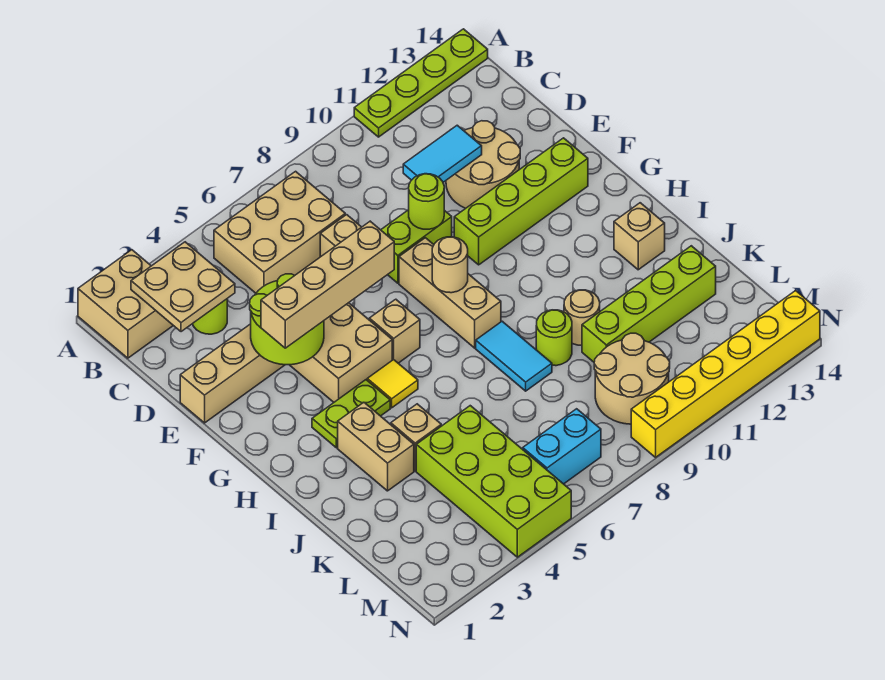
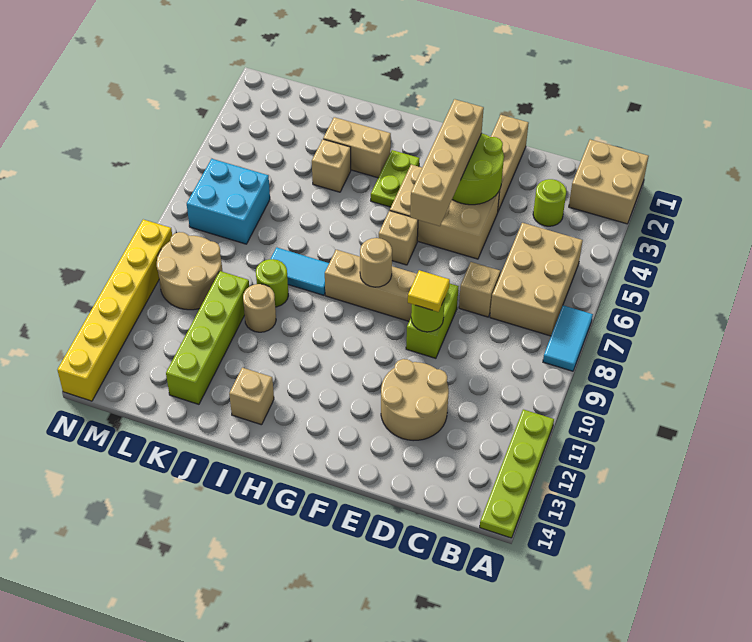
tan plate B2:C3 level 2 -> none
cyan tile D10:D11 level 2 -> cyan tile A7:A8 level 1
lime brick F10:F13 level 1 -> none
yellow tile H5 level 1 -> yellow tile E9 level 3
lime brick K4:N5 level 1 -> none
cyan brick M6:M7 level 1 -> cyan brick L6:M7 level 1

